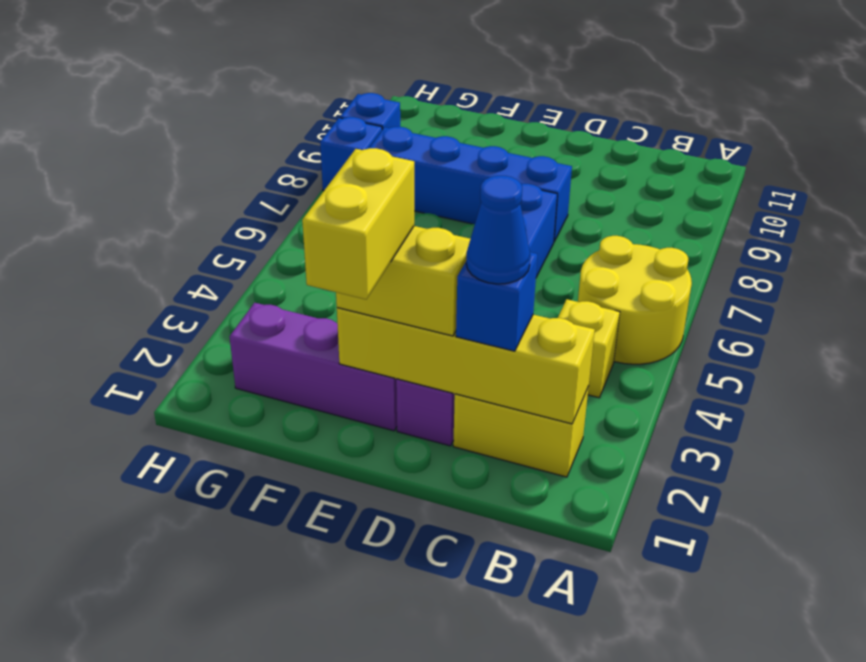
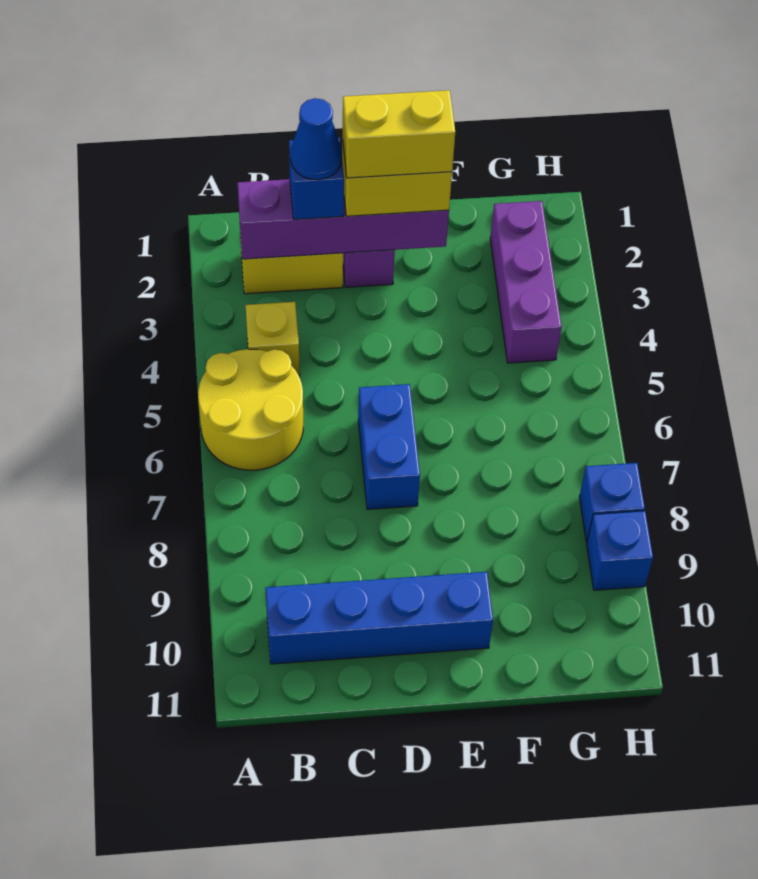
yellow brick B2:E2 level 2 -> purple brick B2:E2 level 2
blue brick D8:G8 level 1 -> blue brick B10:E10 level 1
yellow brick E1:E2 level 4 -> yellow brick D2:E2 level 4
purple brick E2:G2 level 1 -> purple brick G2:G4 level 1

